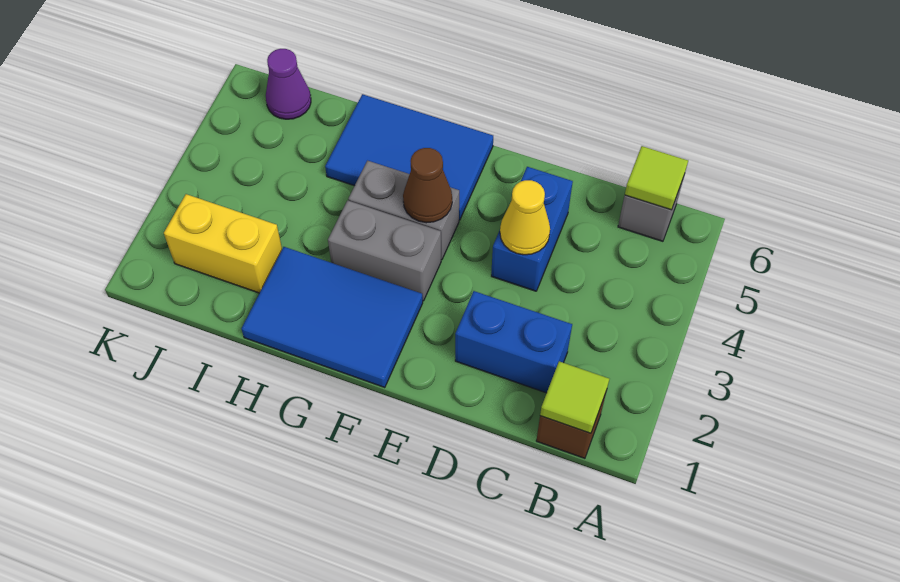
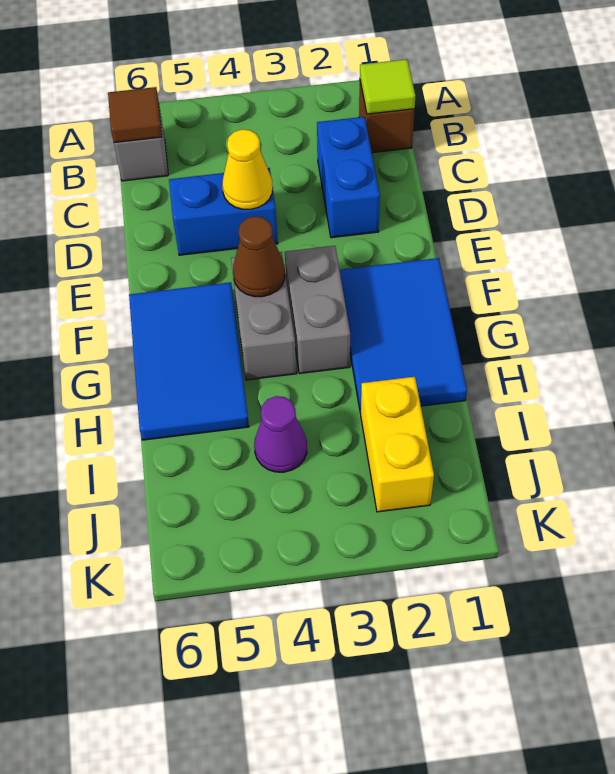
lime tile B6 level 2 -> brown tile B6 level 2
purple cone J6 level 1 -> purple cone I4 level 1

